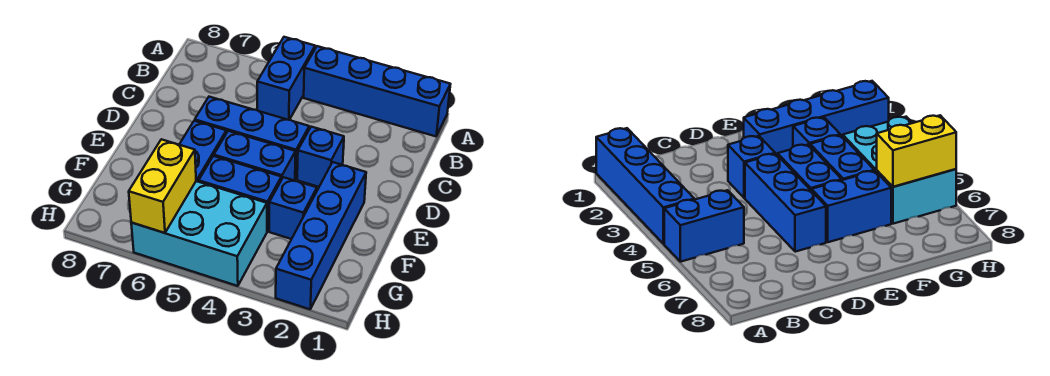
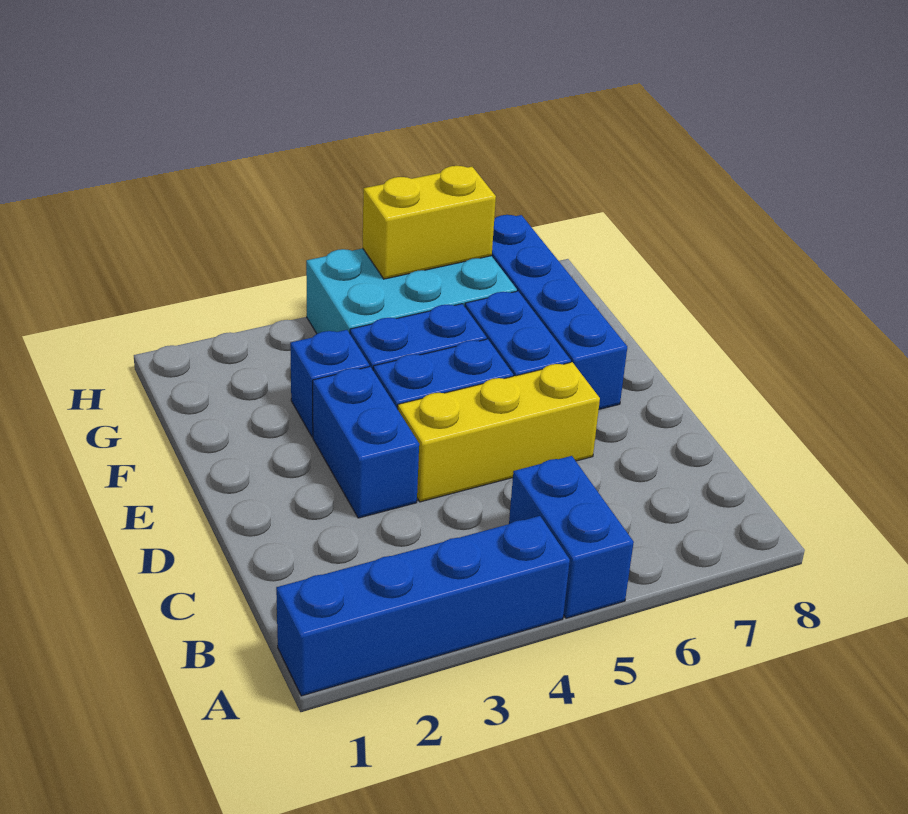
blue brick D3 level 1 -> blue brick D3:E3 level 1
blue brick D4:D6 level 1 -> yellow brick D4:D6 level 1
blue brick E2:H2 level 1 -> blue brick E7:H7 level 1
yellow brick G6:H6 level 2 -> yellow brick H5:H6 level 2

